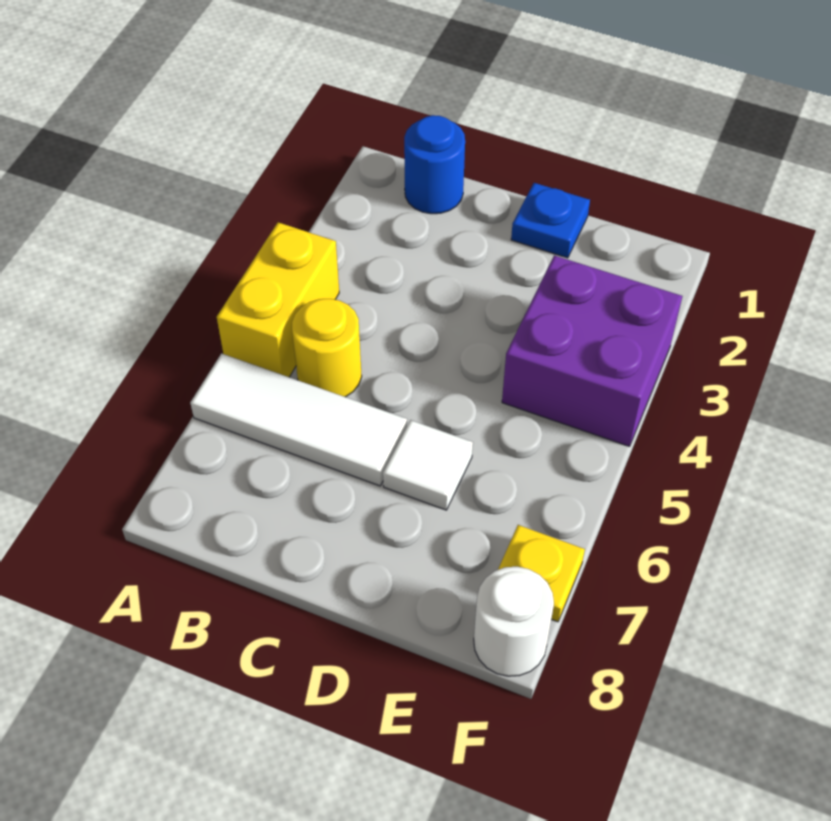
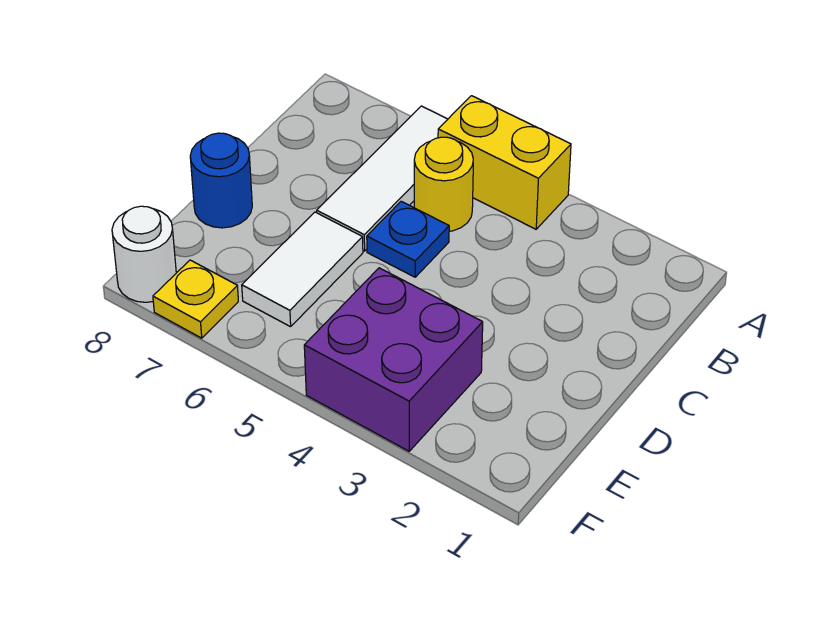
blue round brick B1 level 1 -> blue round brick D8 level 1
blue plate D1 level 1 -> blue plate C5 level 1
white tile D6 level 1 -> white tile D6:E6 level 1

